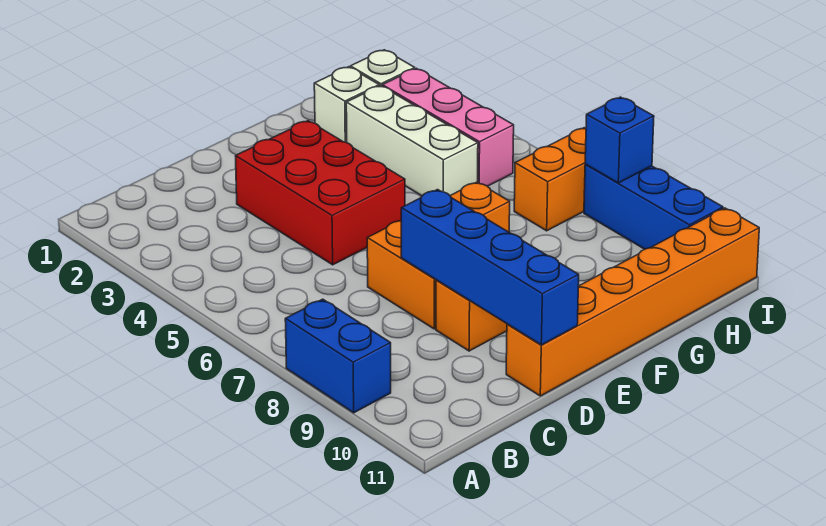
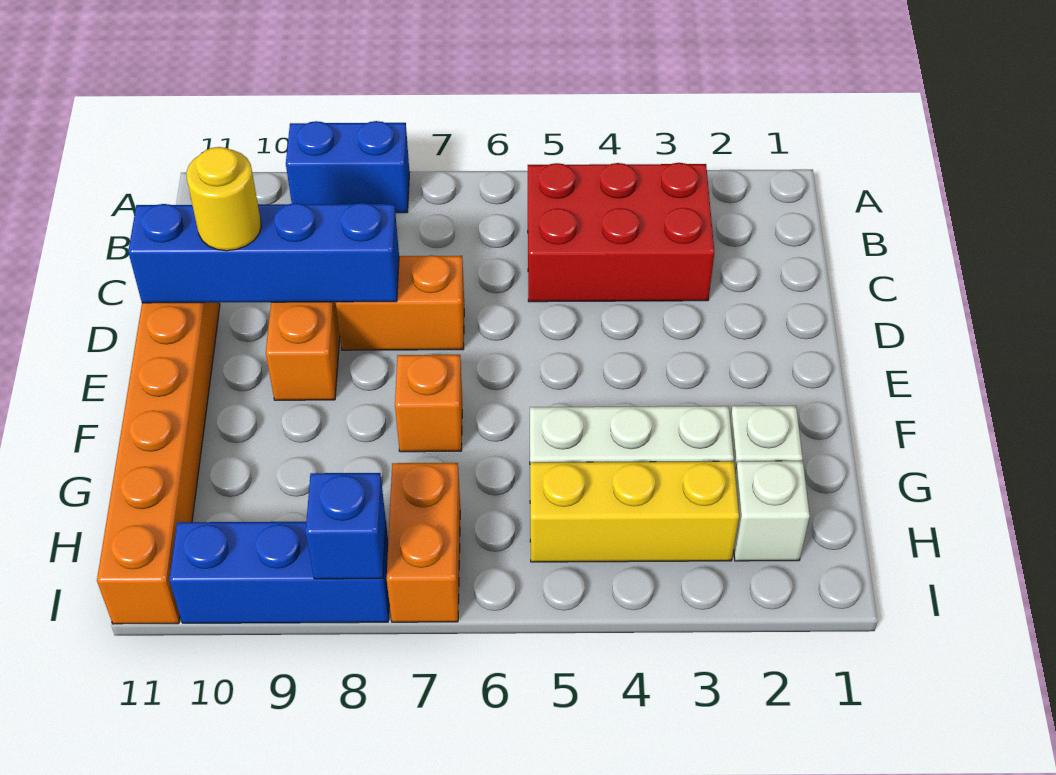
red brick D3:E5 level 1 -> red brick B3:C5 level 1
none -> yellow round brick D10 level 3
pink brick H3:H5 level 1 -> yellow brick H3:H5 level 1

